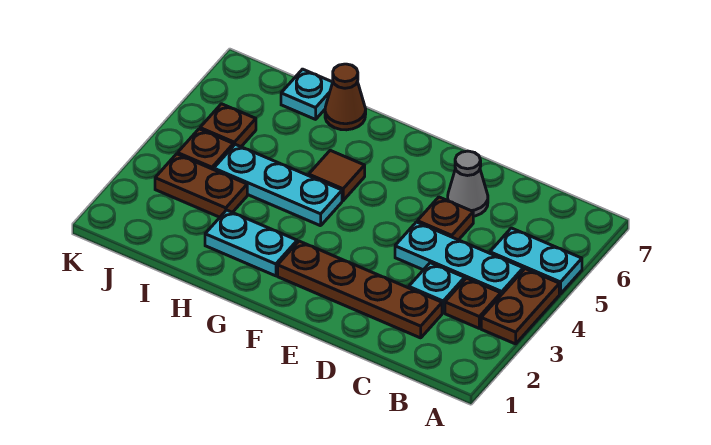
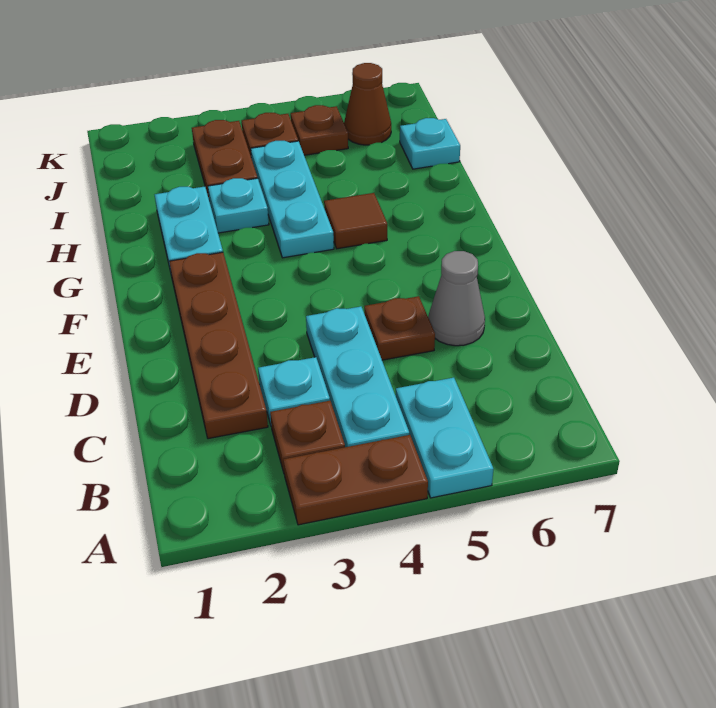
none -> cyan plate H3 level 1
brown cone H7 level 1 -> brown cone J6 level 1

